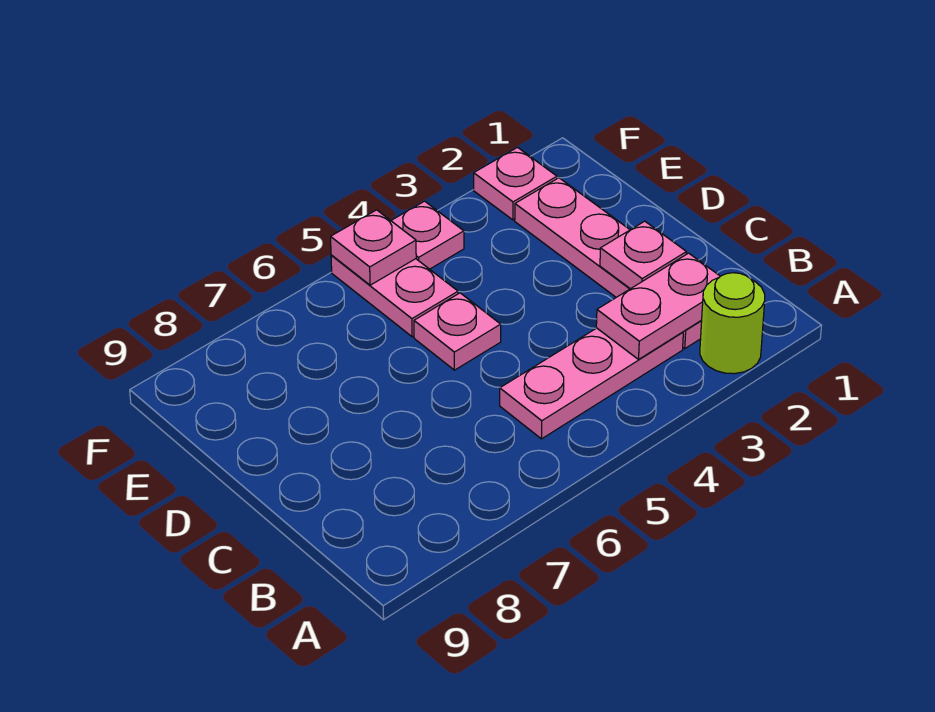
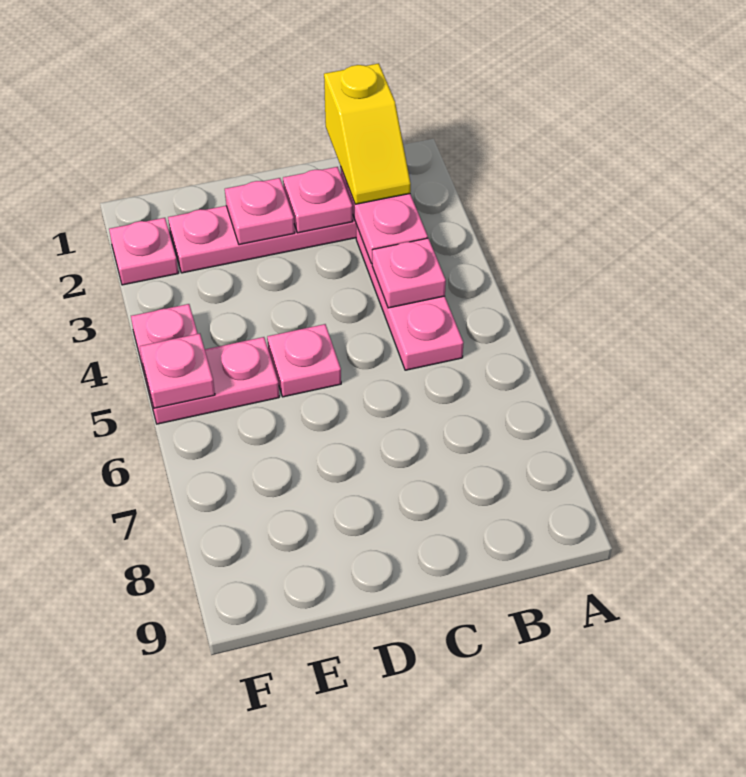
lime round brick A2 level 1 -> none
none -> yellow slope B1:B2 level 3 top 1
none -> pink plate B4 level 2
none -> pink plate D2 level 2

